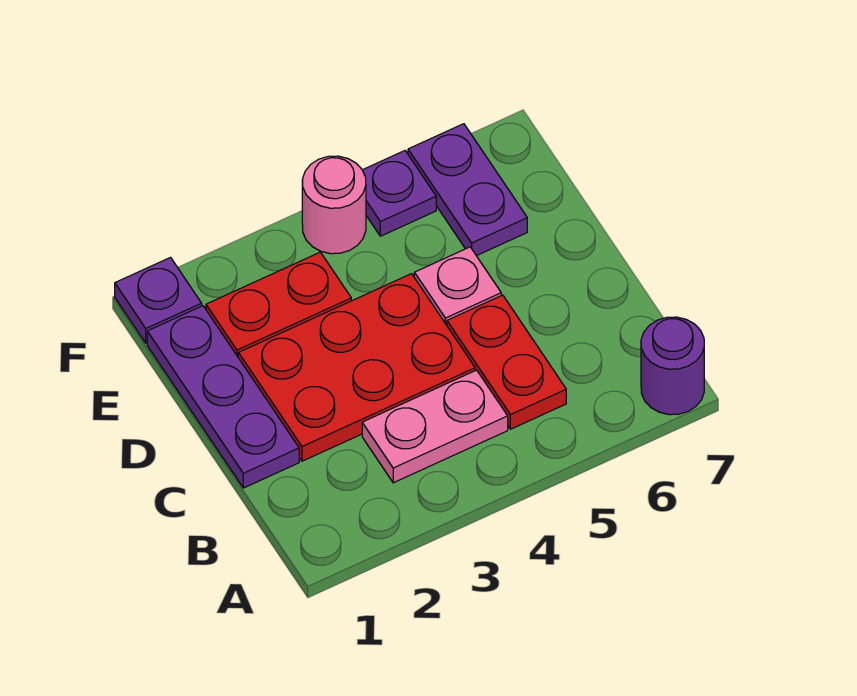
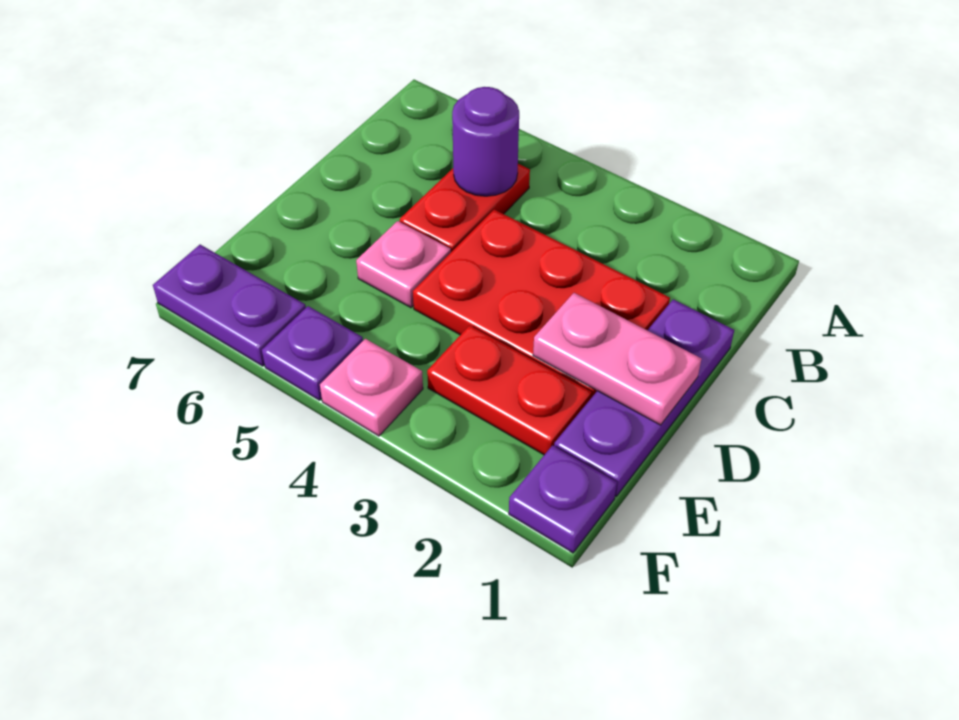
purple round brick A7 level 1 -> purple round brick B5 level 2
pink plate B3:B4 level 1 -> pink plate D1:D2 level 2
purple plate E6:F6 level 1 -> purple plate F6:F7 level 1
pink round brick F4 level 1 -> pink plate F4 level 1

